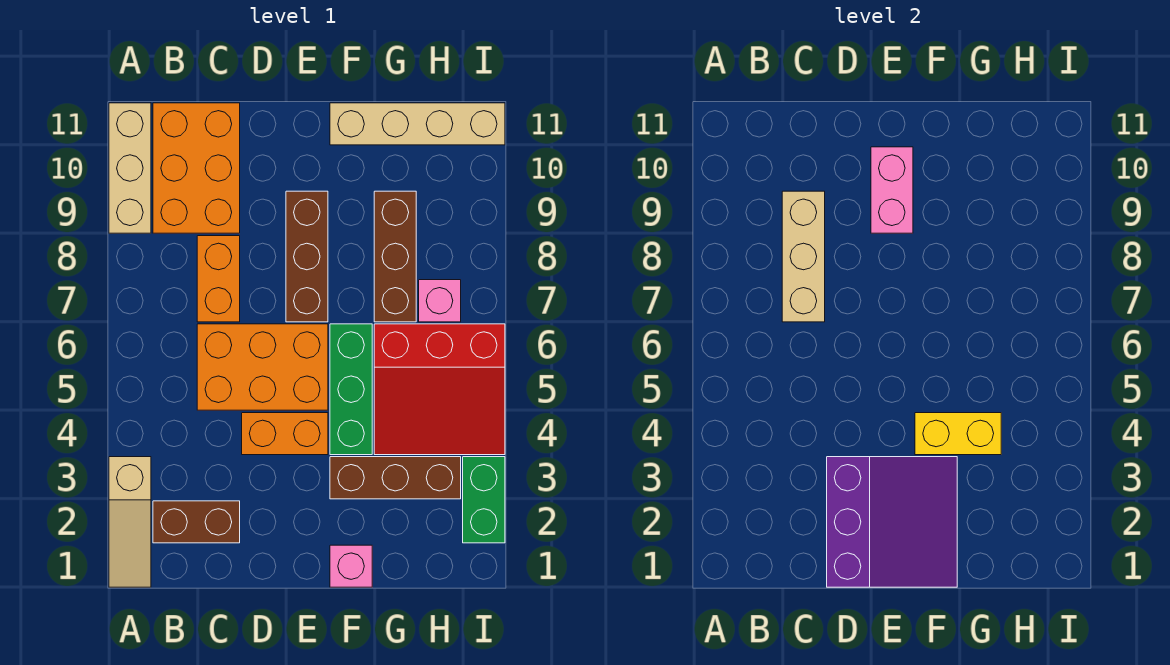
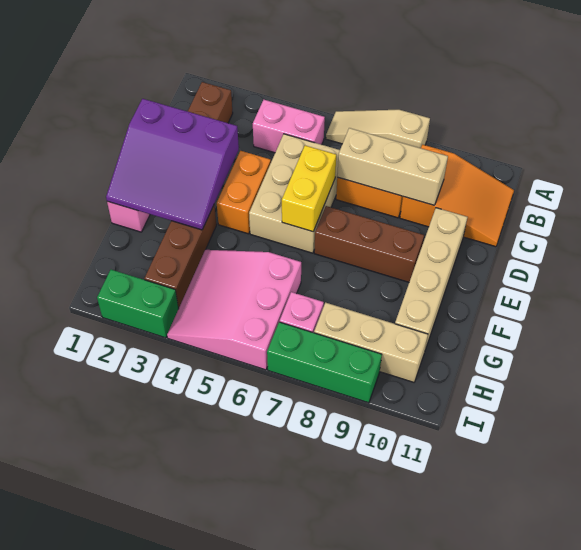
tan slope A1:A3 level 1 top 3 -> tan slope A6:A8 level 1 top 8
tan brick A9:A11 level 1 -> tan brick H8:H10 level 1
orange brick B9:C11 level 1 -> orange slope B9:C11 level 1 top 9
orange brick C5:E6 level 1 -> tan brick C5:E6 level 1
pink brick E9:E10 level 2 -> pink brick B4:B5 level 1
green brick F4:F6 level 1 -> green brick I7:I9 level 1
yellow brick F4:G4 level 2 -> yellow brick D6:E6 level 2
tan brick F11:I11 level 1 -> tan brick D10:G10 level 1
red slope G4:I6 level 1 top 6 -> pink slope G4:I6 level 1 top 6
brown brick G7:G9 level 1 -> none

